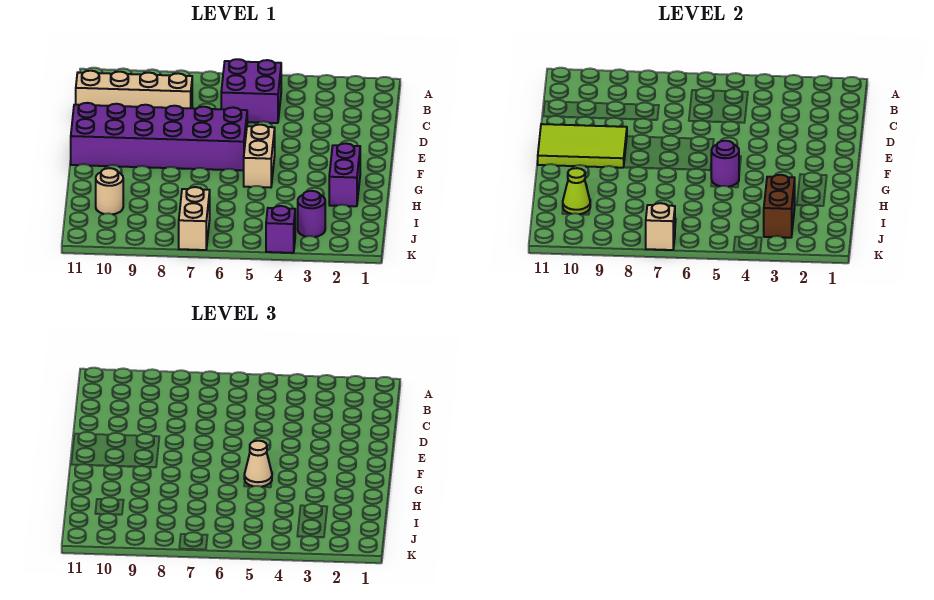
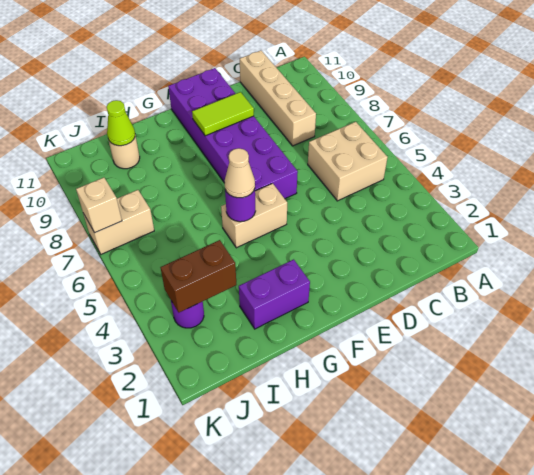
purple brick B5:C6 level 1 -> tan brick B5:C6 level 1
lime tile E9:F11 level 2 -> lime tile E9:F9 level 2
purple brick K4 level 1 -> none

